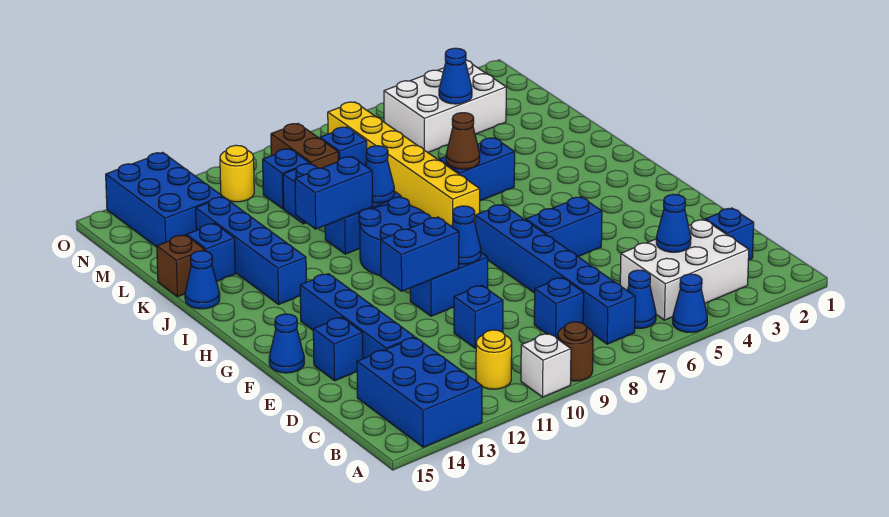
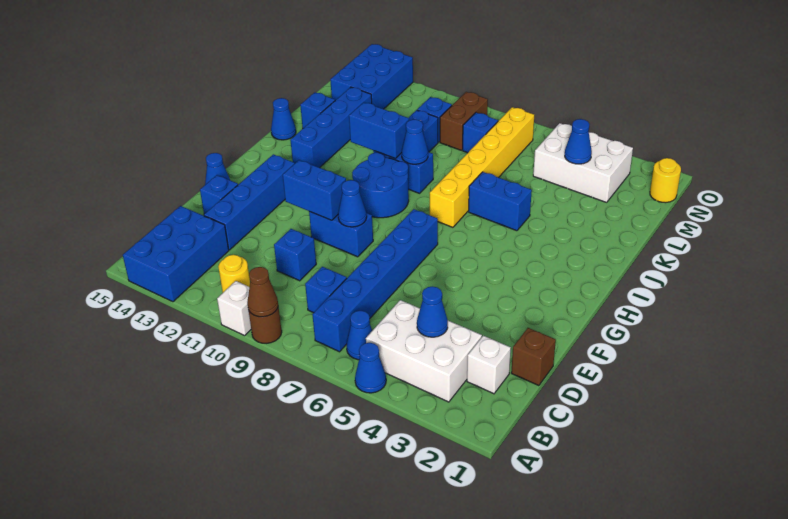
blue brick C2 level 1 -> white brick C2 level 1
blue brick F5:F6 level 1 -> none
brown cone J6 level 2 -> brown cone A9 level 2
brown brick K15 level 1 -> brown brick D1 level 1
yellow round brick N11 level 1 -> yellow round brick N1 level 1

